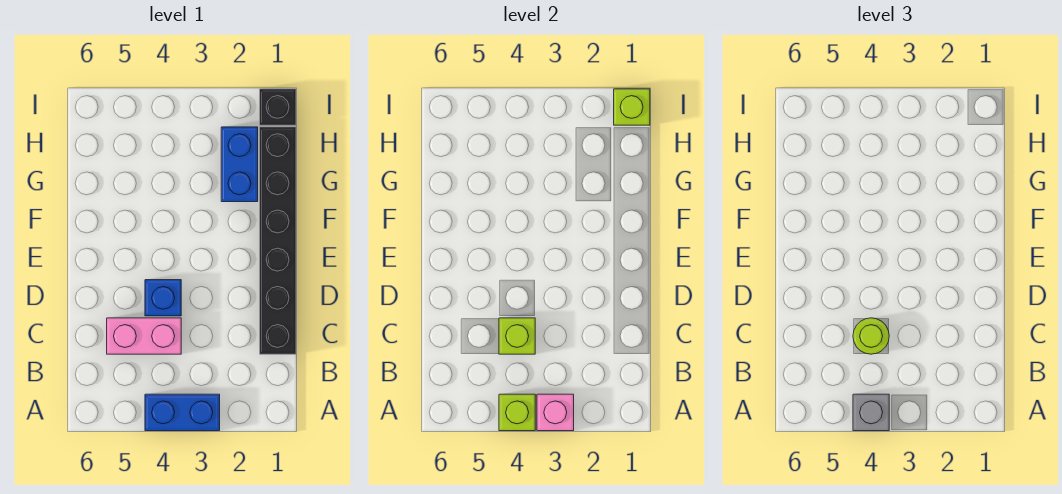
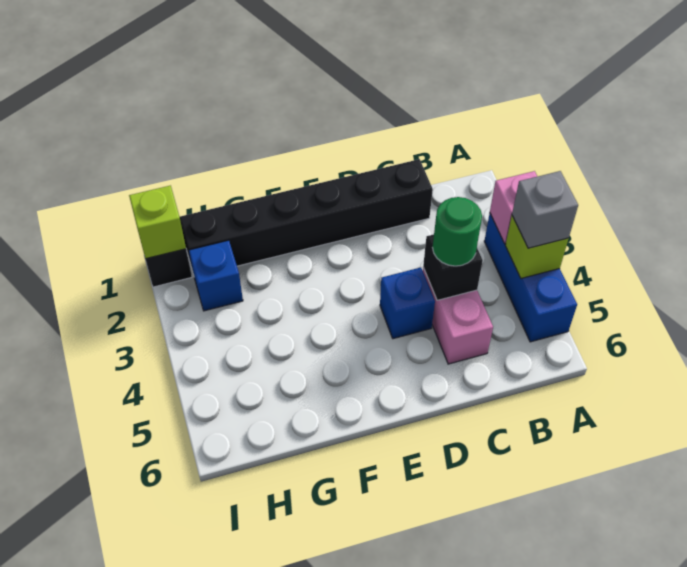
blue brick A3:A4 level 1 -> blue brick A3:A5 level 1
lime brick C4 level 2 -> black brick C4 level 2
lime round brick C4 level 3 -> green round brick C4 level 3
blue brick G2:H2 level 1 -> blue brick H2 level 1

